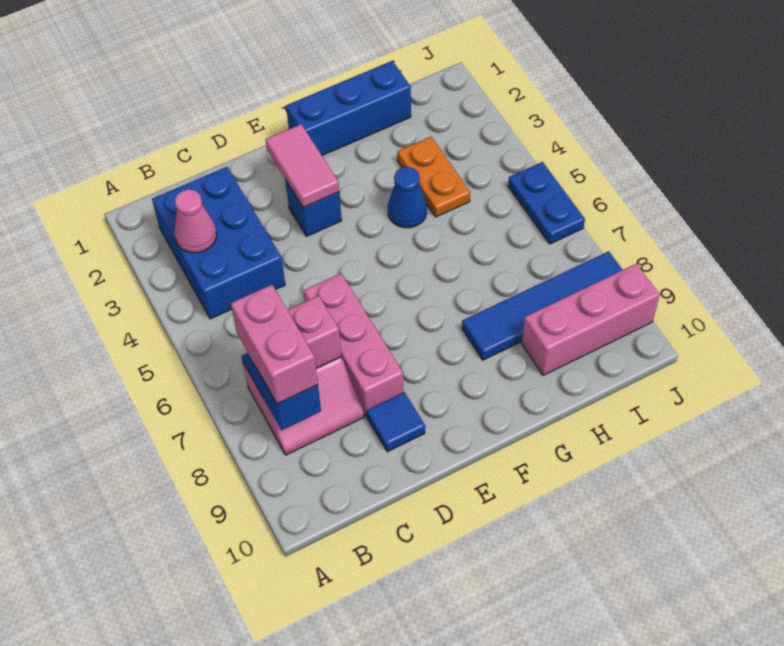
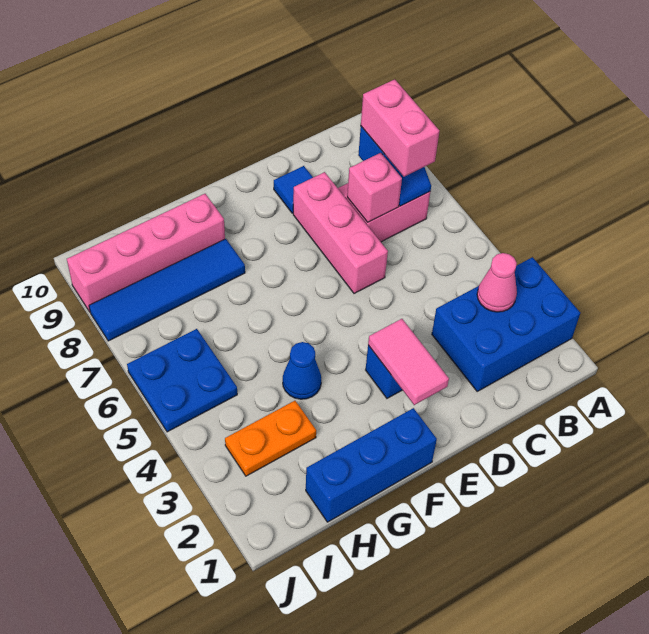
blue brick B2:C4 level 1 -> blue brick A2:C3 level 1
orange plate H3:H4 level 1 -> orange plate H3:I3 level 1
pink brick H9:J9 level 1 -> pink brick G9:J9 level 1
blue plate J5:J6 level 1 -> blue plate I5:J6 level 1

